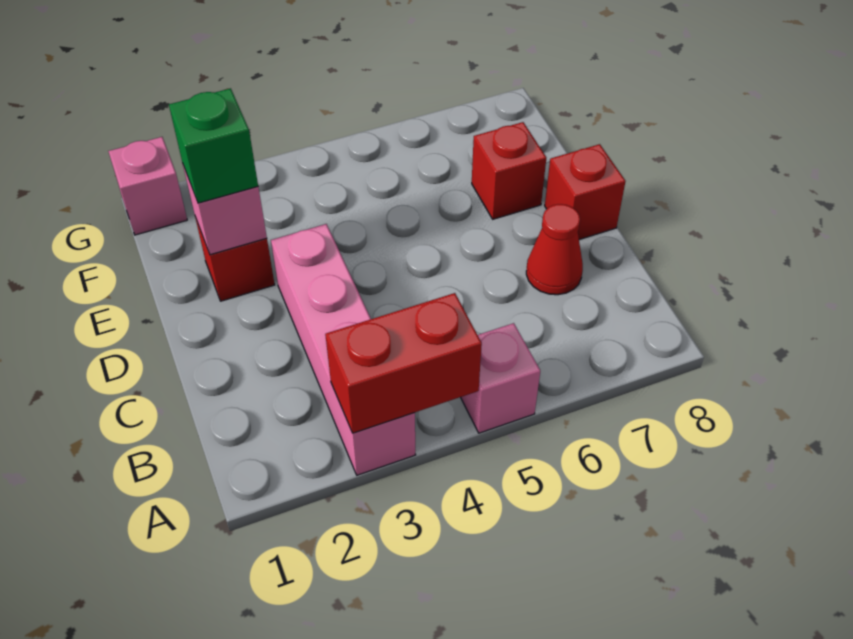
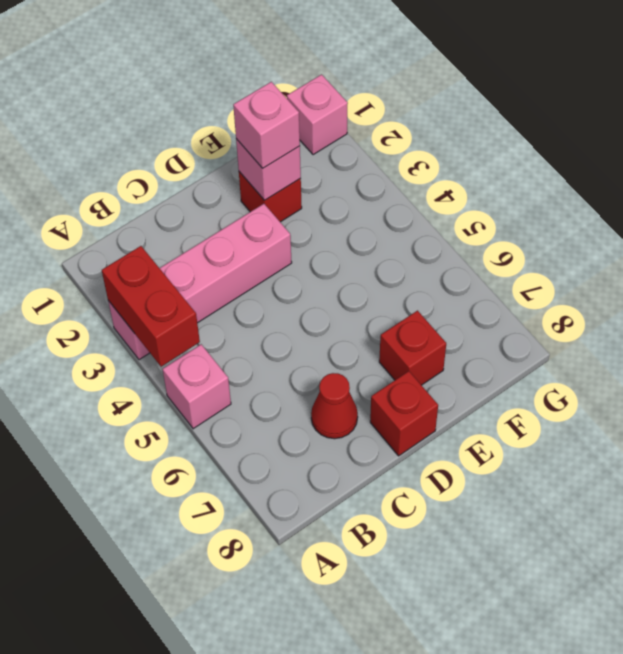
green brick E2 level 3 -> pink brick E2 level 3

